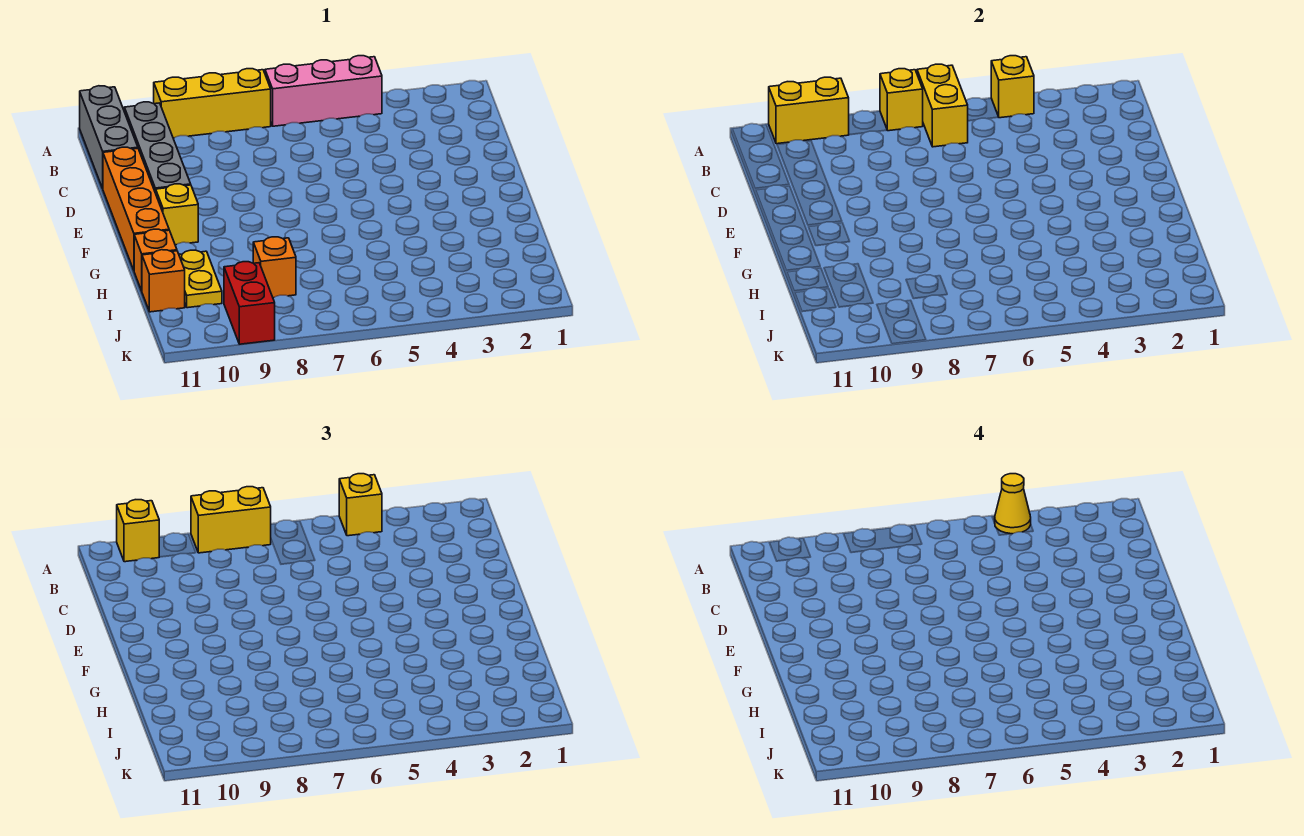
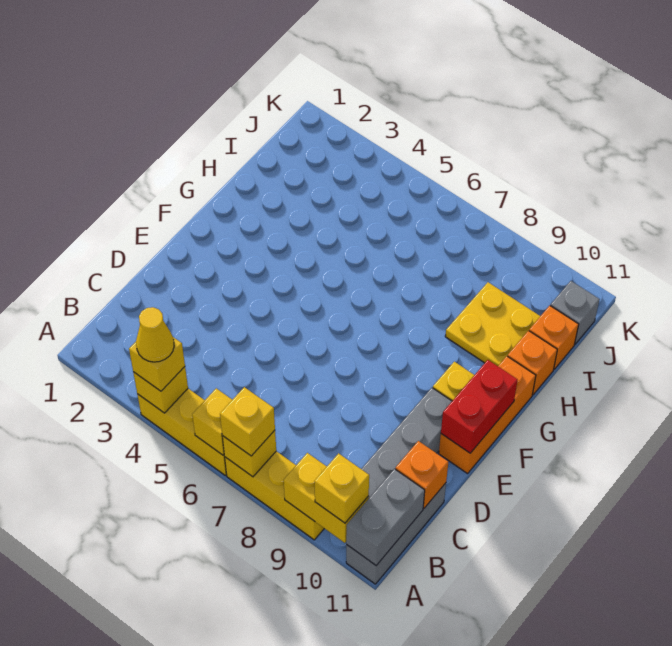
pink brick A4:A6 level 1 -> yellow brick A4:A6 level 1
yellow brick A6:B6 level 2 -> yellow brick A6 level 2
yellow brick A7:A8 level 3 -> yellow brick A7 level 3
none -> grey brick A11:B11 level 2
orange brick D11:G11 level 1 -> orange brick E11:G11 level 1
yellow plate H10:I10 level 1 -> yellow plate H9:I10 level 1
orange brick I8 level 1 -> orange brick C11 level 2
red brick J9:K9 level 1 -> red brick E11:F11 level 2
none -> grey brick J11 level 1

